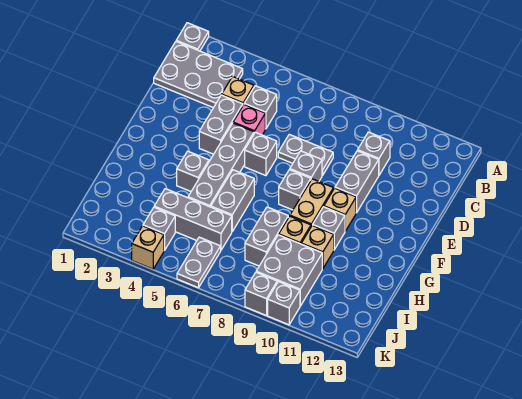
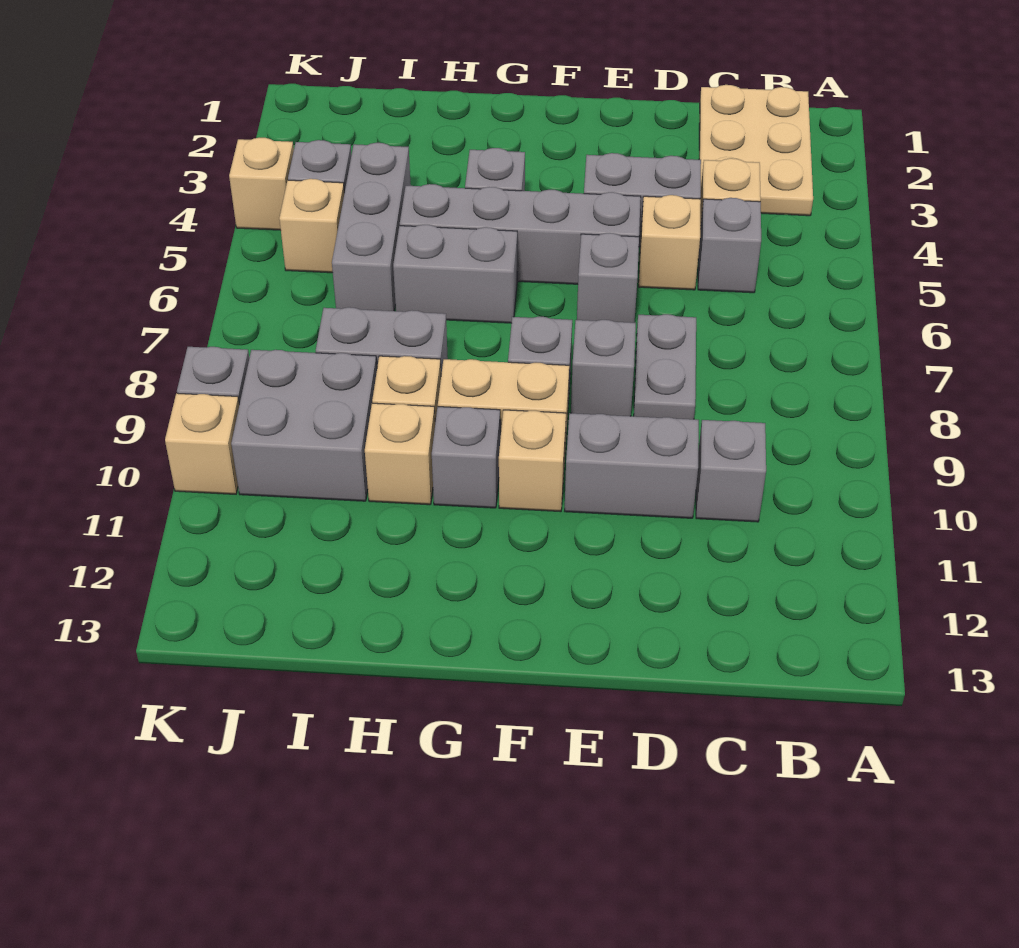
grey plate A1 level 1 -> none
grey plate B1:C3 level 1 -> tan plate B1:C3 level 1
pink brick D5 level 1 -> tan brick D5 level 1
none -> tan brick J5 level 1
grey plate J6:K6 level 1 -> none
grey brick K10 level 1 -> tan brick K10 level 1

